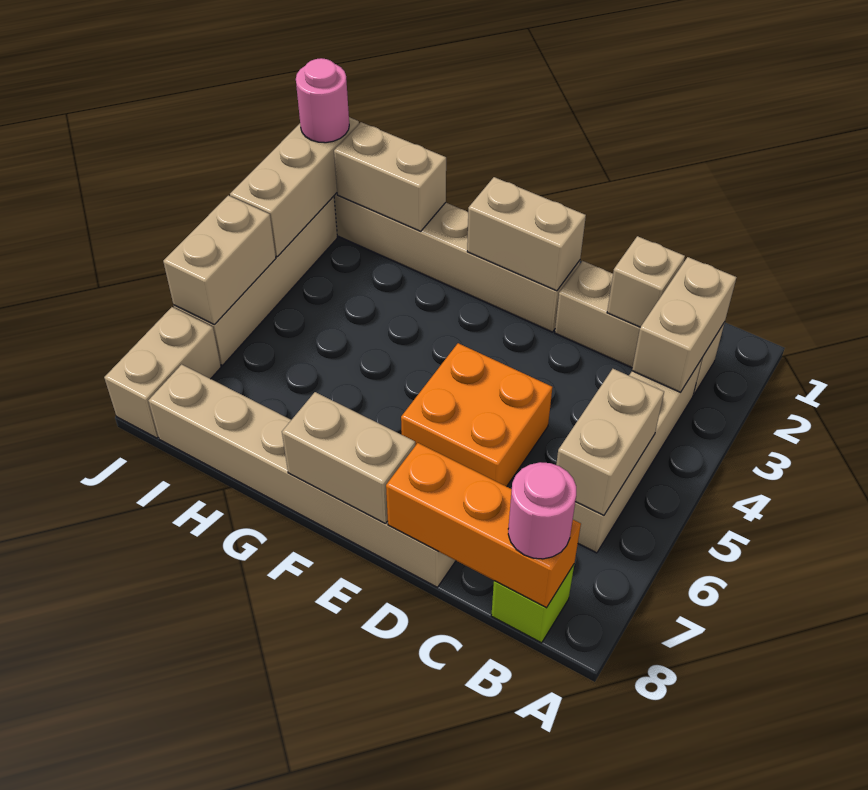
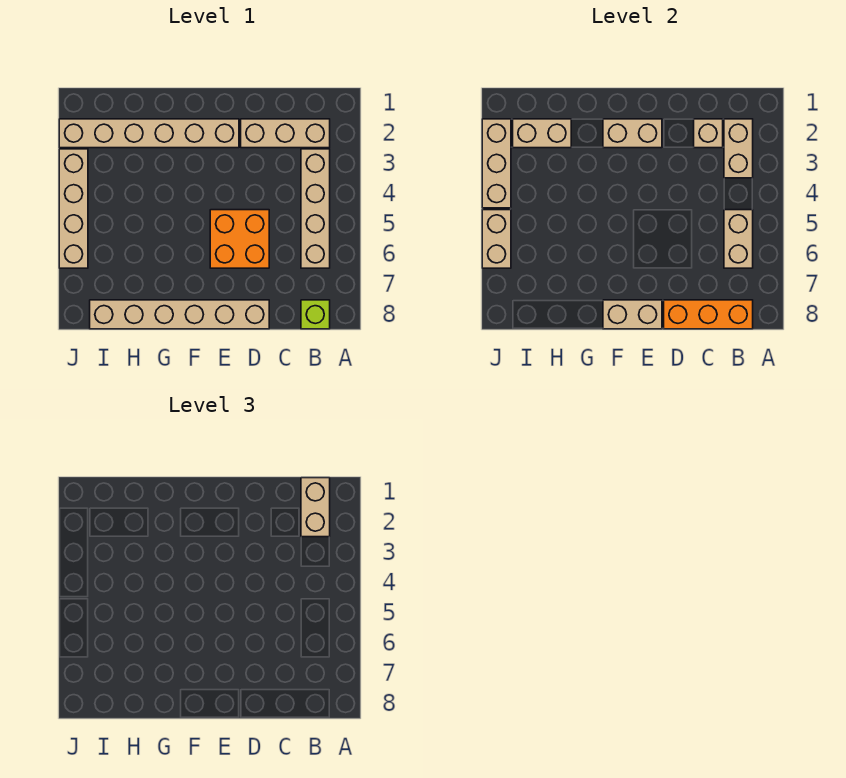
pink round brick B8 level 3 -> none
pink round brick J2 level 3 -> none
tan brick J7:J8 level 1 -> tan brick B1:B2 level 3

